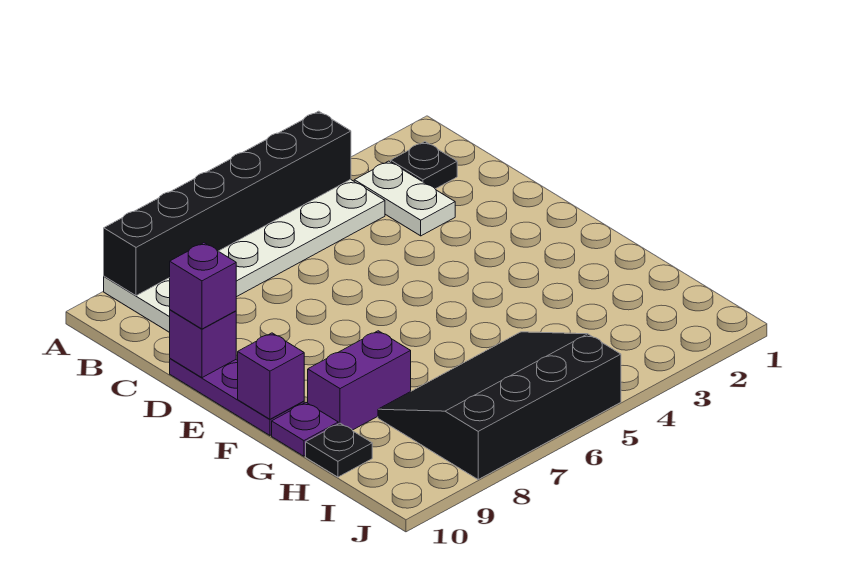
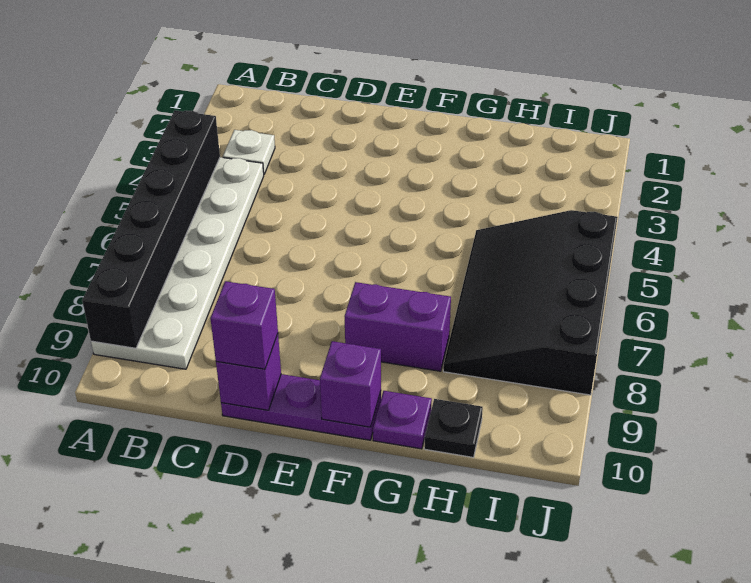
black plate B2 level 1 -> none
white plate B3:C3 level 1 -> white plate B3 level 1
purple brick G8:G9 level 1 -> purple brick F8:G8 level 1

